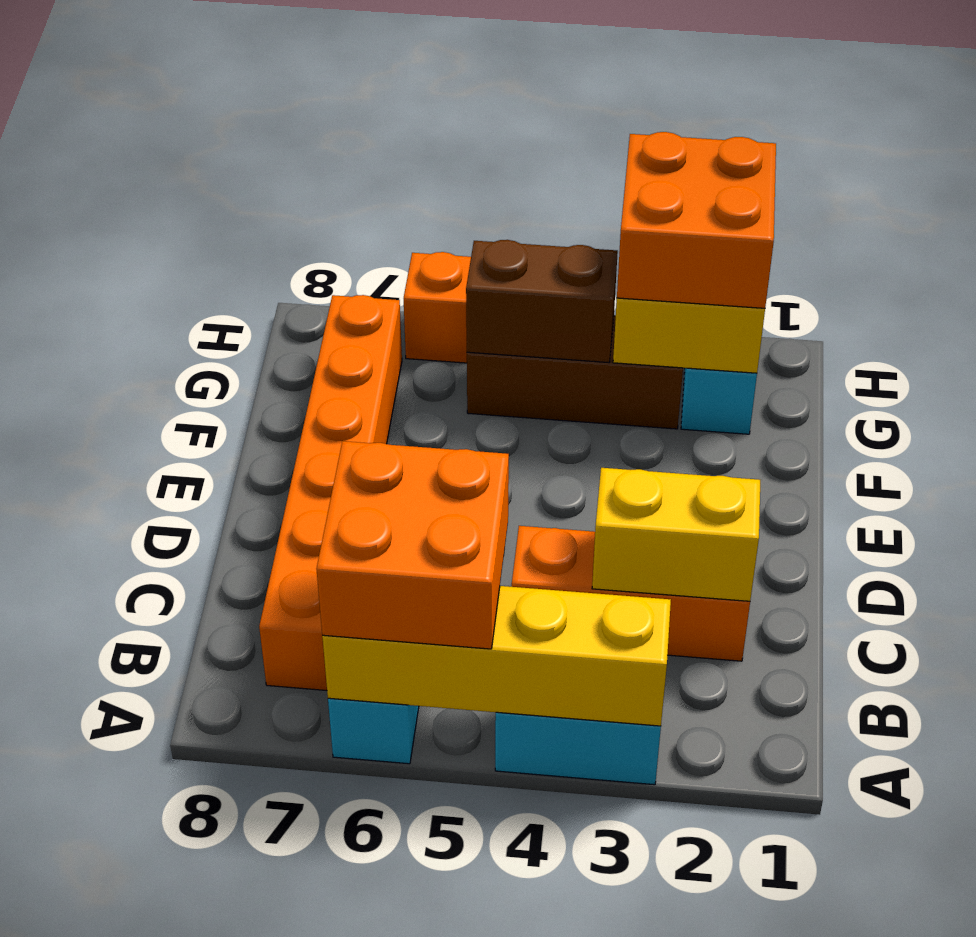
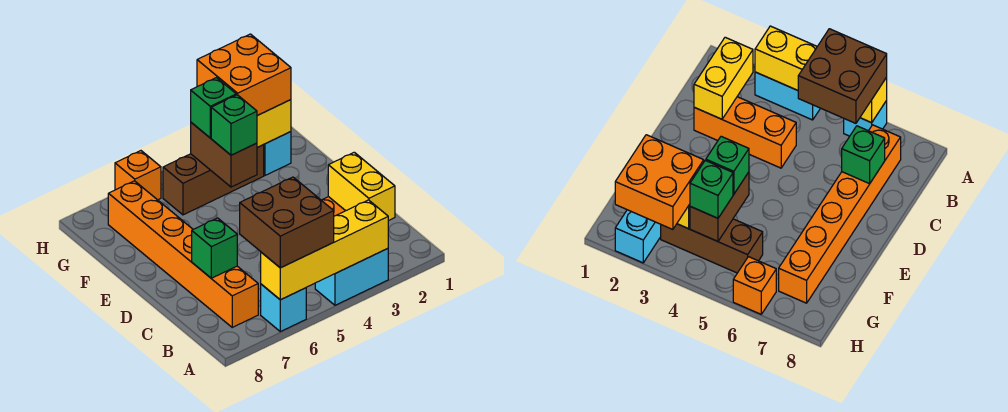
orange brick A5:B6 level 3 -> brown brick A5:B6 level 3
yellow brick C2:C3 level 2 -> yellow brick B2:C2 level 2
none -> green brick C7 level 2
none -> green brick F4 level 3
brown brick G4:G5 level 2 -> brown brick F4:G4 level 2
none -> green brick G4 level 3

